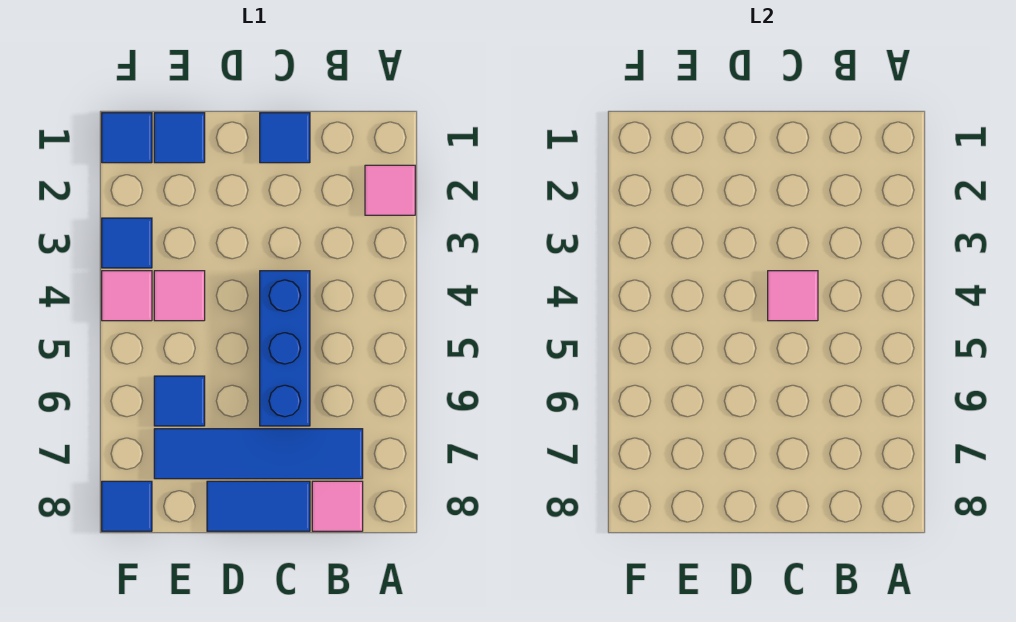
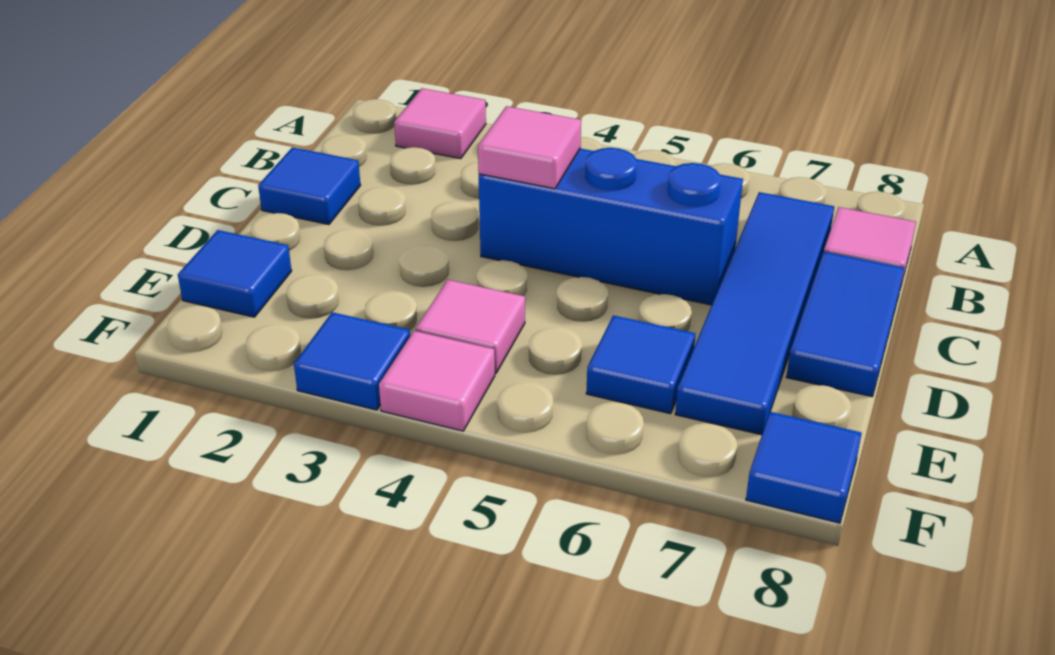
blue tile F1 level 1 -> none

